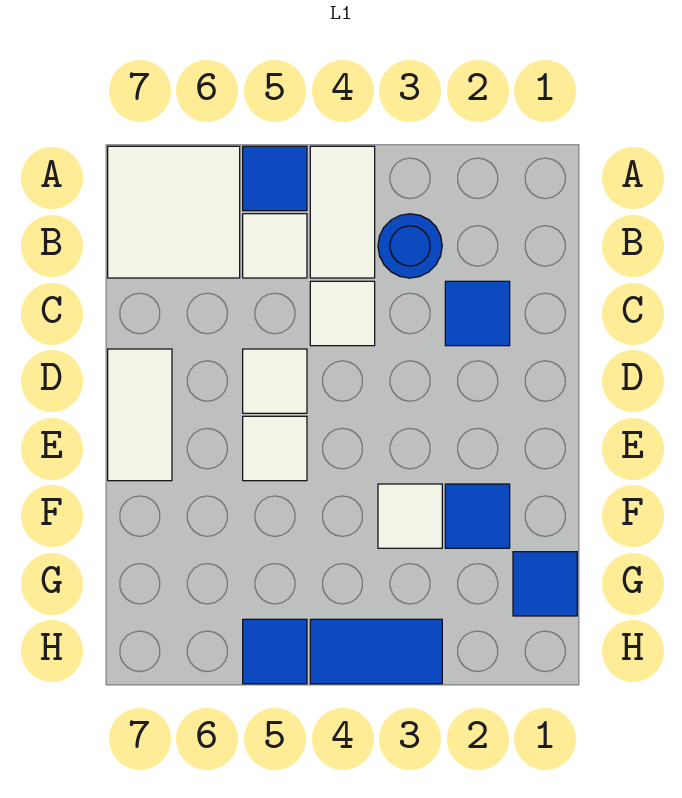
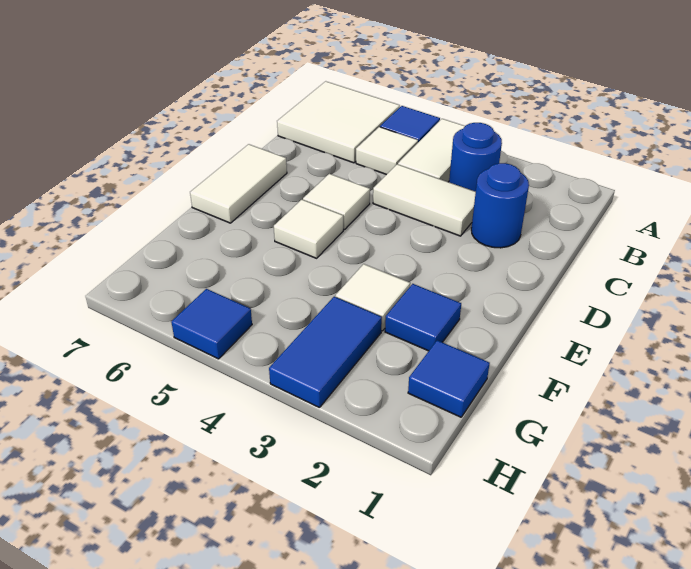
blue tile C2 level 1 -> blue round brick C2 level 1
white tile C4 level 1 -> white tile C3:C4 level 1
blue tile H3:H4 level 1 -> blue tile G3:H3 level 1

